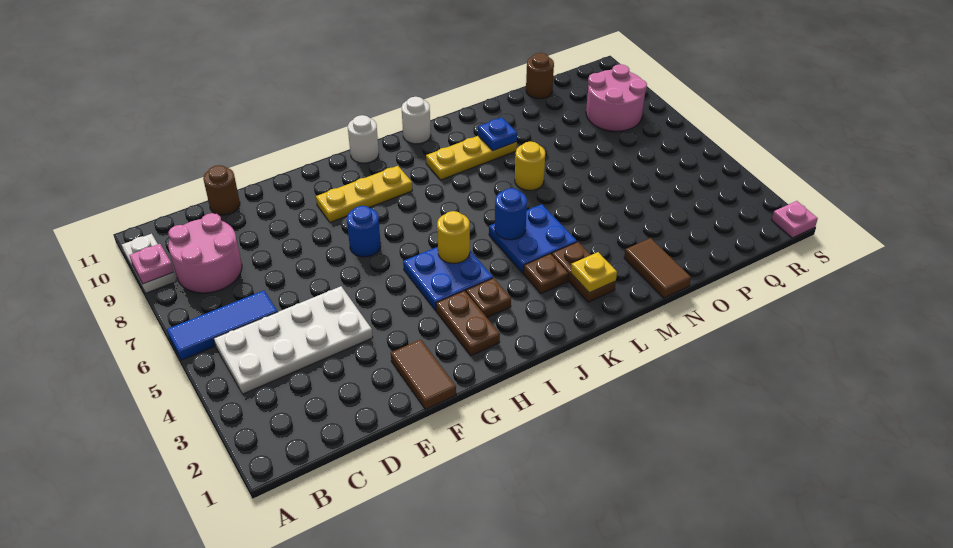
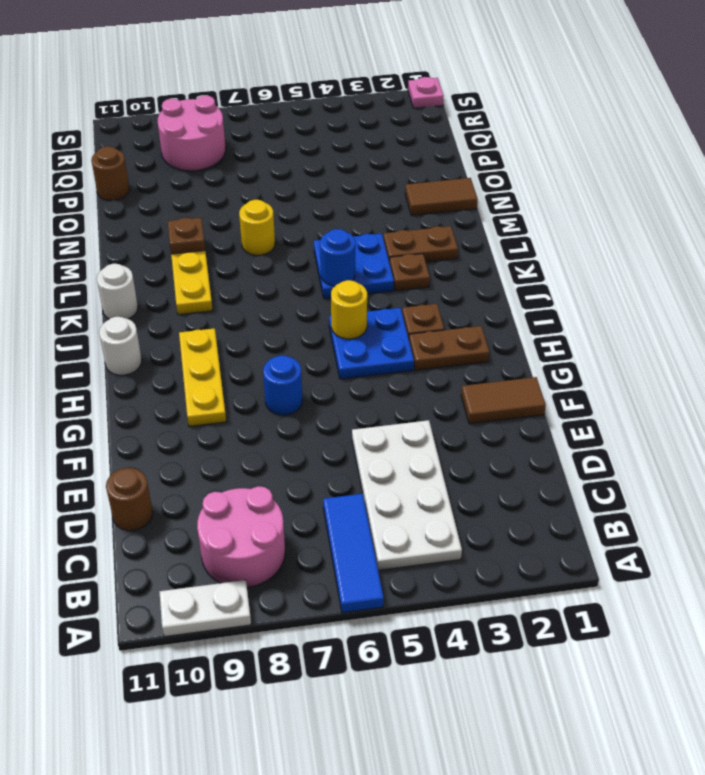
pink plate A9 level 2 -> none
yellow plate L2 level 2 -> none
blue plate M9 level 2 -> brown plate M9 level 2

